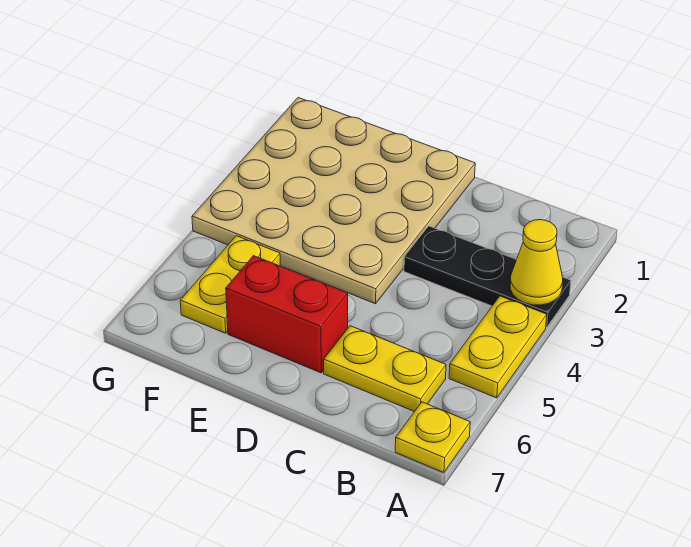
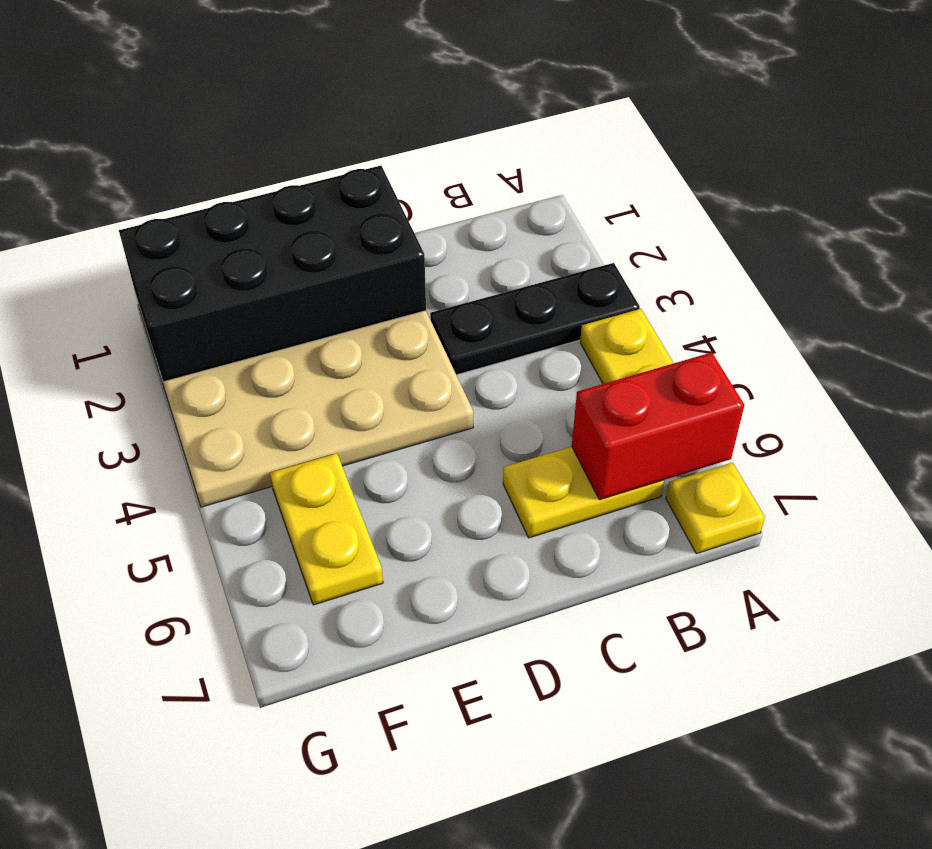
yellow cone A3 level 2 -> none
none -> black brick D1:G2 level 2
red brick D6:E6 level 1 -> red brick A6:B6 level 2

